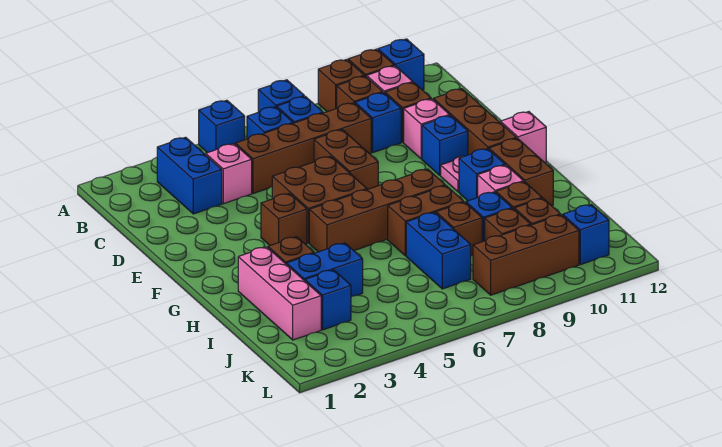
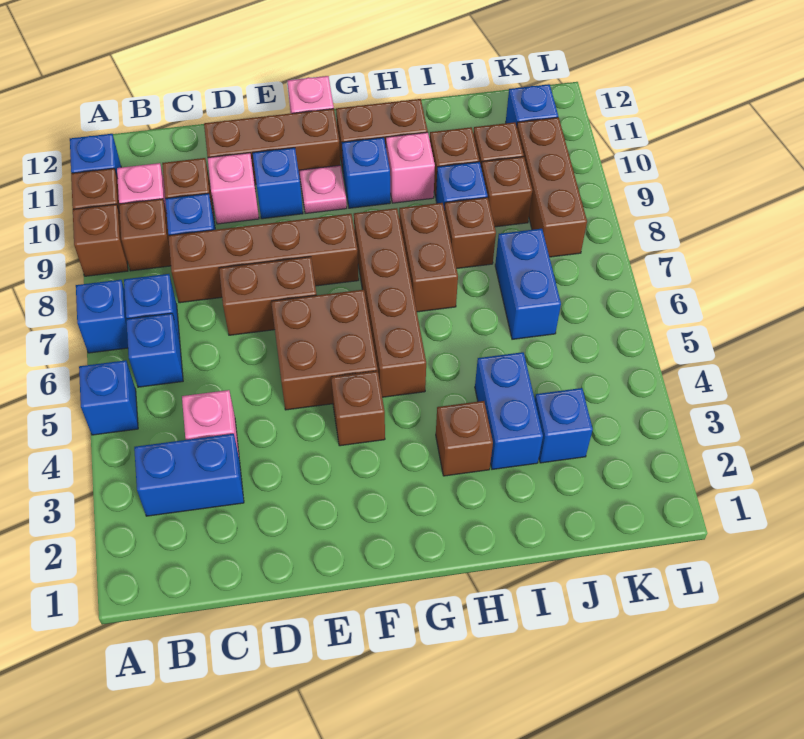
brown brick C5:C8 level 1 -> brown brick C8:F8 level 1
pink brick H2:J2 level 1 -> none
blue brick I7:J7 level 1 -> blue brick J6:J7 level 1

